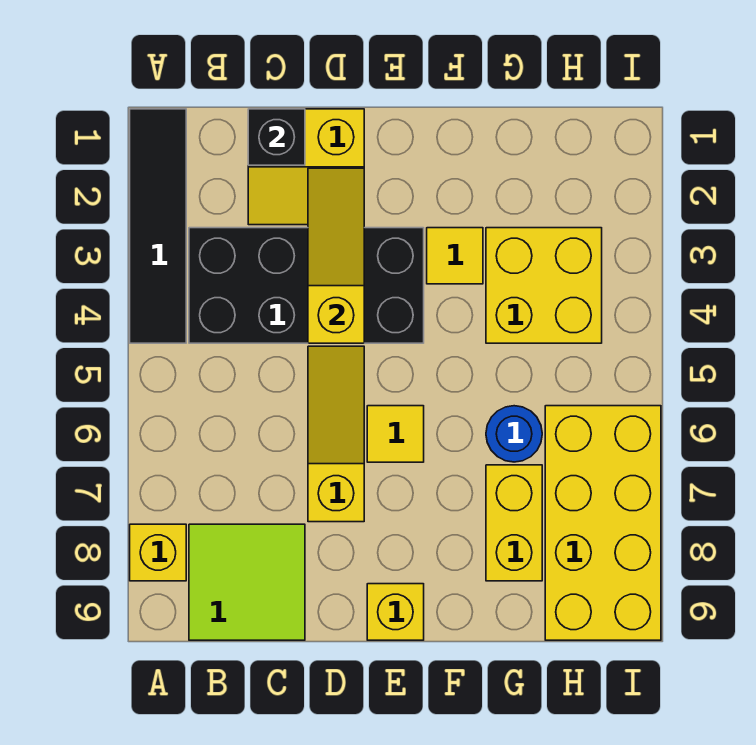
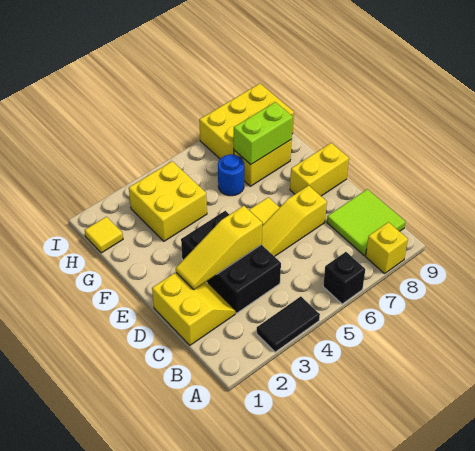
black tile A1:A4 level 1 -> black tile A3:A4 level 1
black brick B3:E4 level 1 -> black brick C3:E4 level 1
black brick C1 level 2 -> black brick A6 level 1
yellow brick E9 level 1 -> yellow brick E8:E9 level 1
yellow tile F3 level 1 -> yellow tile H1 level 1
none -> lime brick G7:G8 level 2
yellow brick H6:I9 level 1 -> yellow brick H7:I9 level 1

